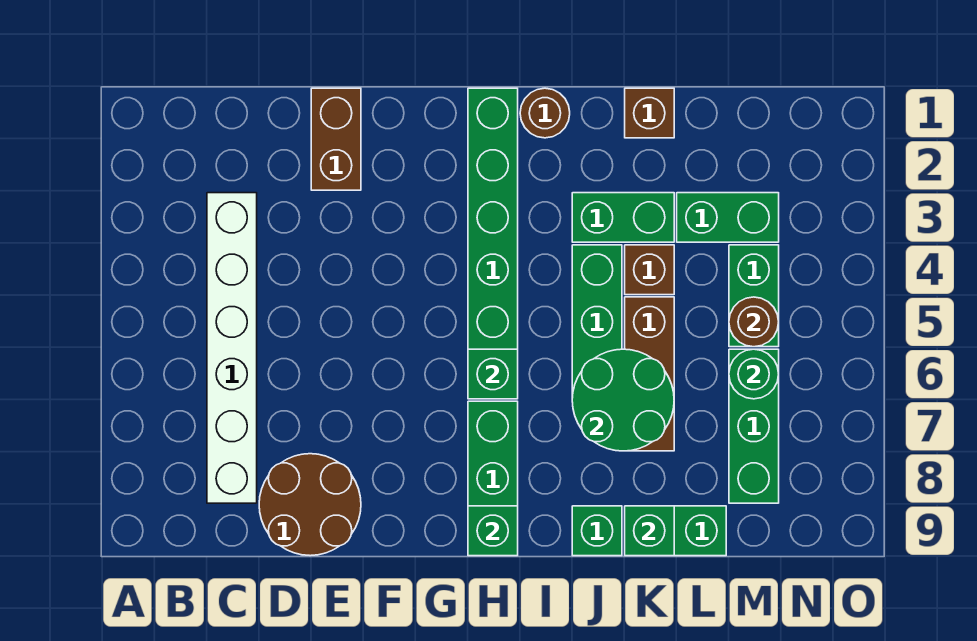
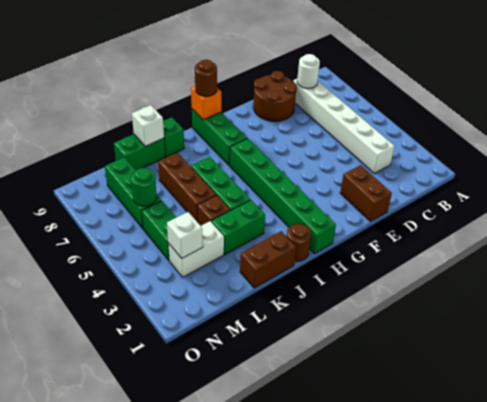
none -> white round brick C8 level 2
green brick H6 level 2 -> none
green brick H9 level 2 -> orange brick H9 level 2
green round brick J6:K7 level 2 -> none
brown brick K1 level 1 -> brown brick J1:K1 level 1
green brick K9 level 2 -> white brick K9 level 2
green brick L3:M3 level 1 -> white brick L3:M3 level 1
none -> white brick M3 level 2
brown round brick M5 level 2 -> brown round brick H9 level 3

